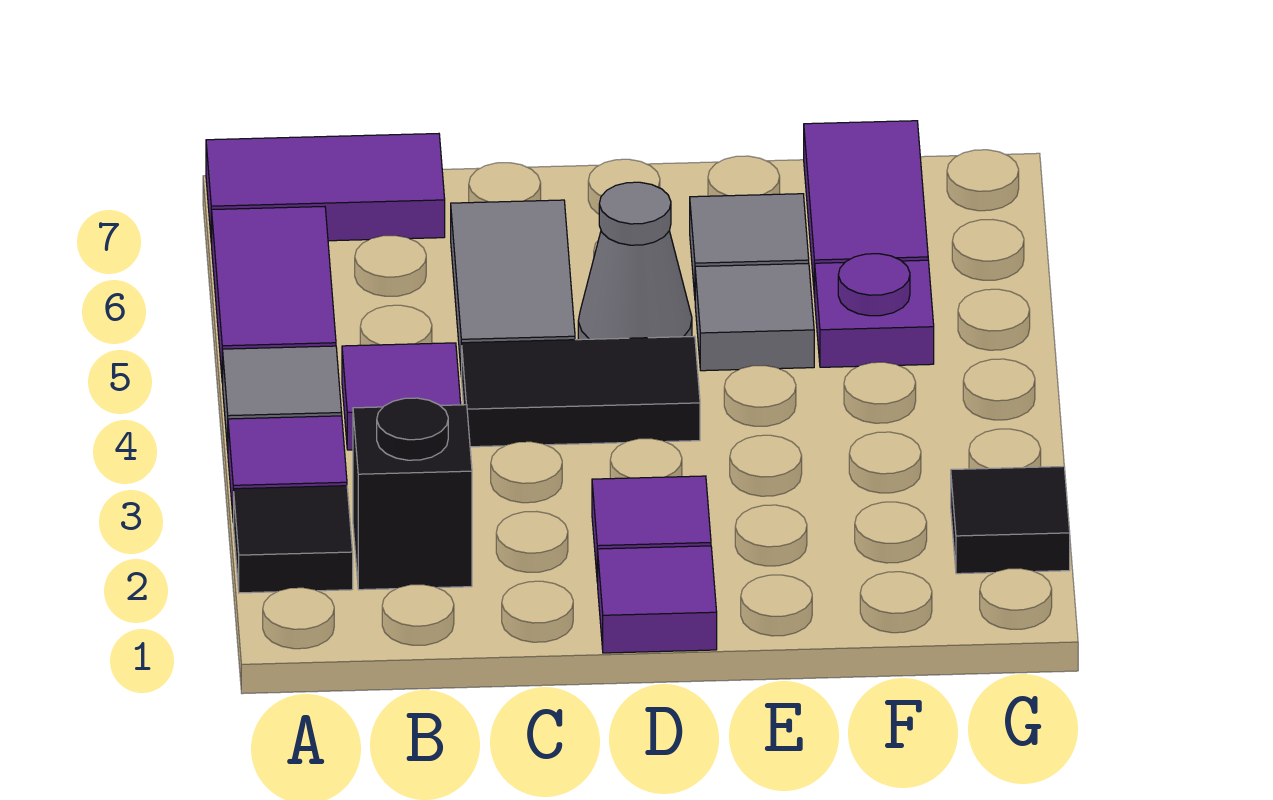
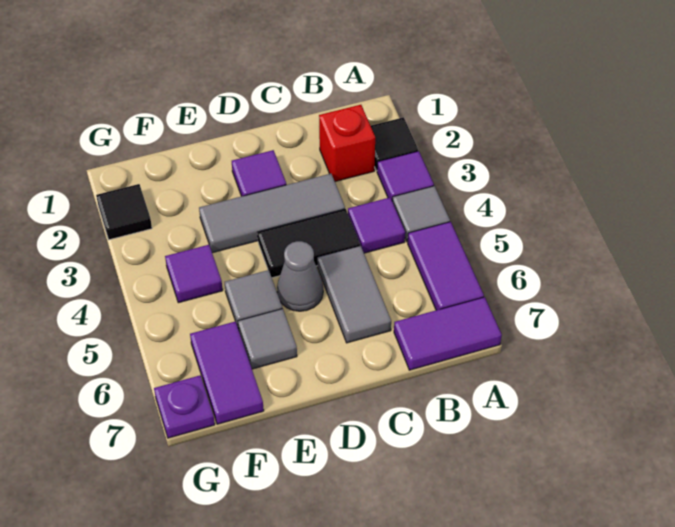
black brick B2 level 1 -> red brick B2 level 1
none -> grey tile C3:E3 level 1
purple tile D1 level 1 -> purple tile F4 level 1
purple plate F5 level 1 -> purple plate G7 level 1

